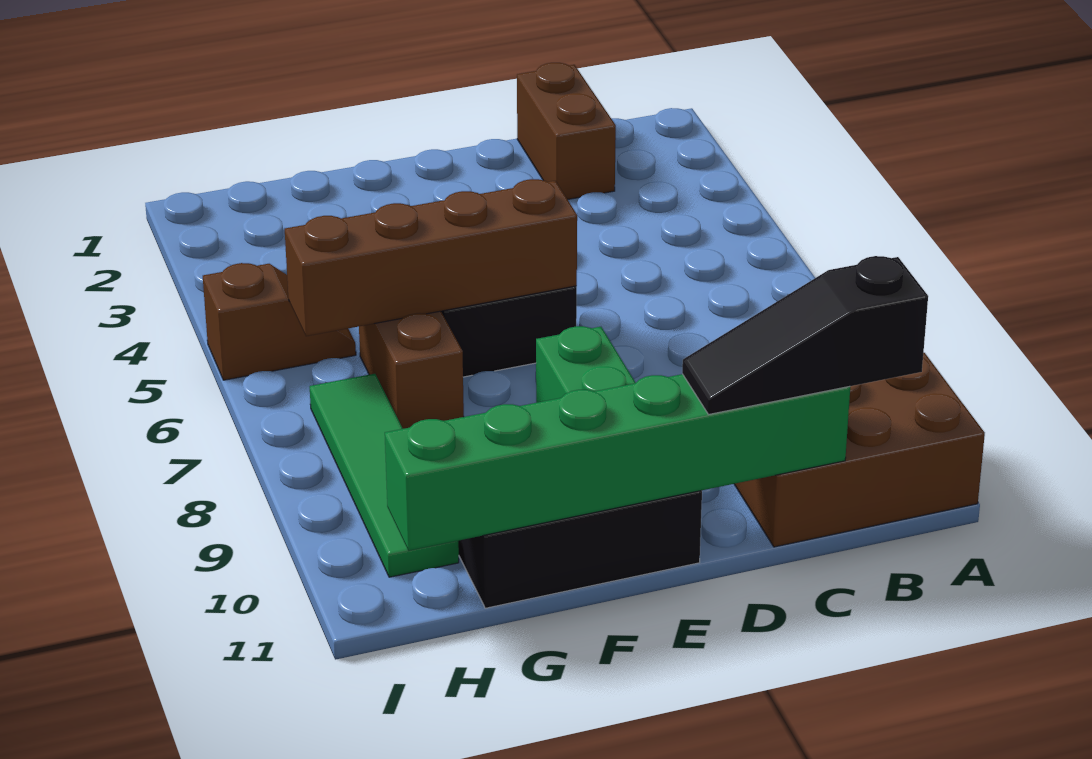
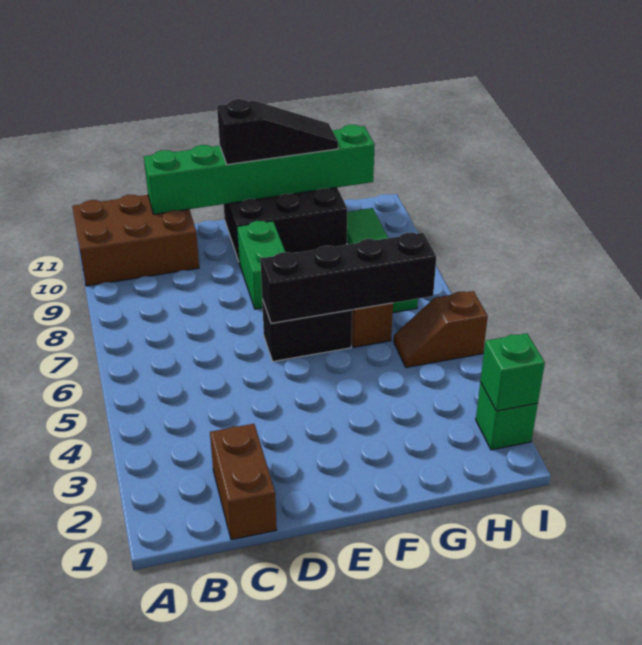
black slope B11:D11 level 3 top B -> black slope E11:G11 level 3 top E
brown brick E6:H6 level 2 -> black brick E6:H6 level 2
none -> green brick I2 level 1
none -> green brick I2 level 2

